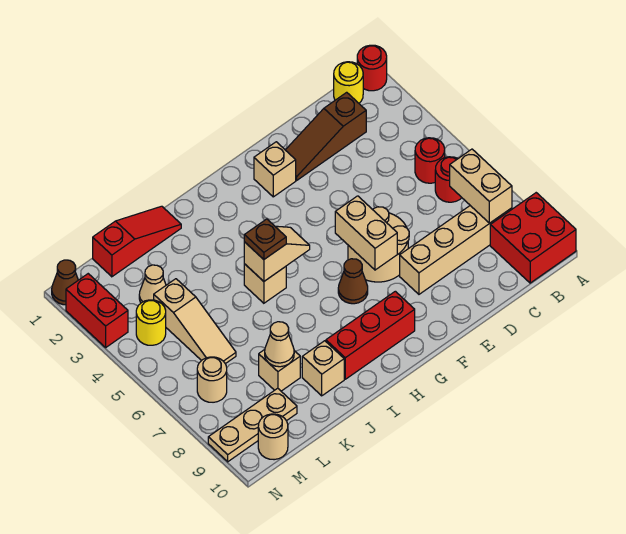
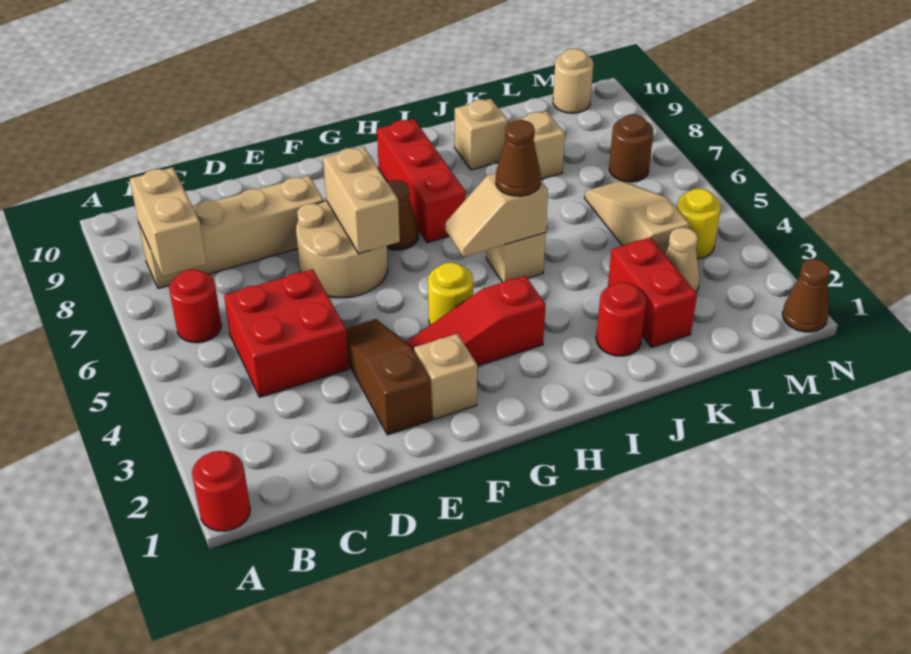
red brick A9:B10 level 1 -> red brick C4:D5 level 1
yellow round brick B1 level 1 -> yellow round brick G4 level 1
red round brick B5 level 1 -> red round brick J2 level 1
brown slope C2:E2 level 1 top C -> brown slope E2:E4 level 1 top 2
red brick G9:I9 level 1 -> red brick H7:H9 level 1
brown plate I5 level 3 -> brown cone I5 level 3
red slope J1:L1 level 1 top L -> red slope F3:H3 level 1 top H
tan cone K8 level 2 -> none
tan plate L9:N9 level 1 -> none
tan round brick M7 level 1 -> brown round brick M7 level 1
red brick N2:N3 level 1 -> red brick K2:K3 level 1

